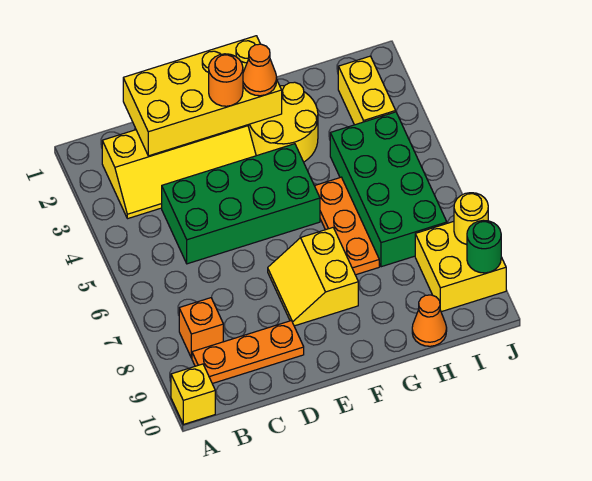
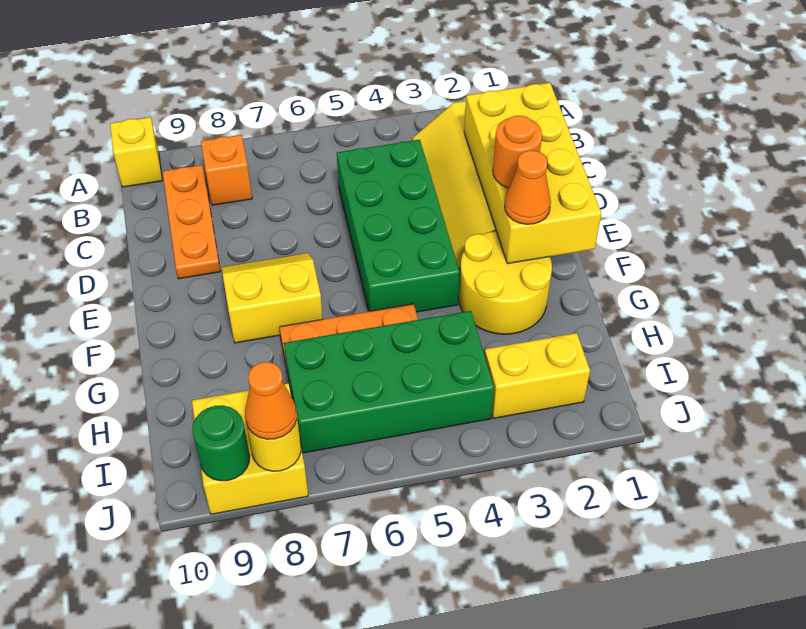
orange cone H10 level 1 -> orange cone J8 level 3

